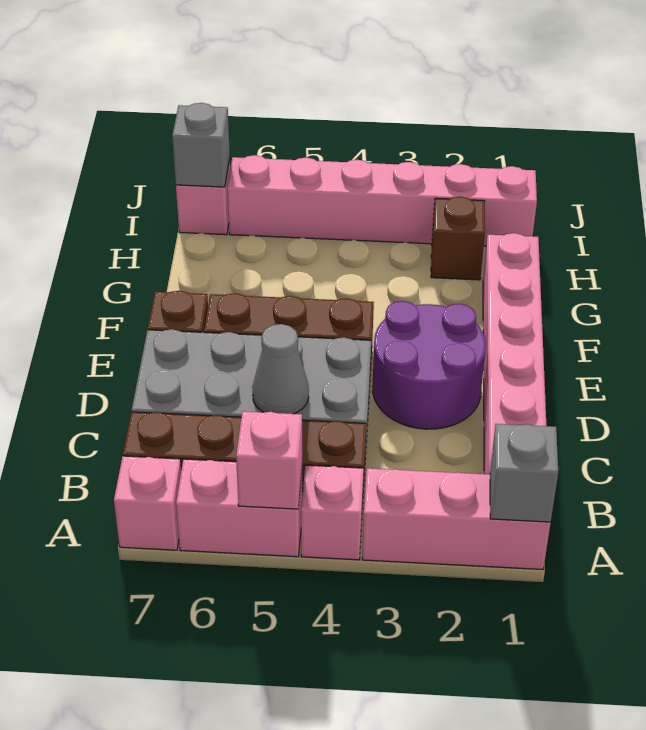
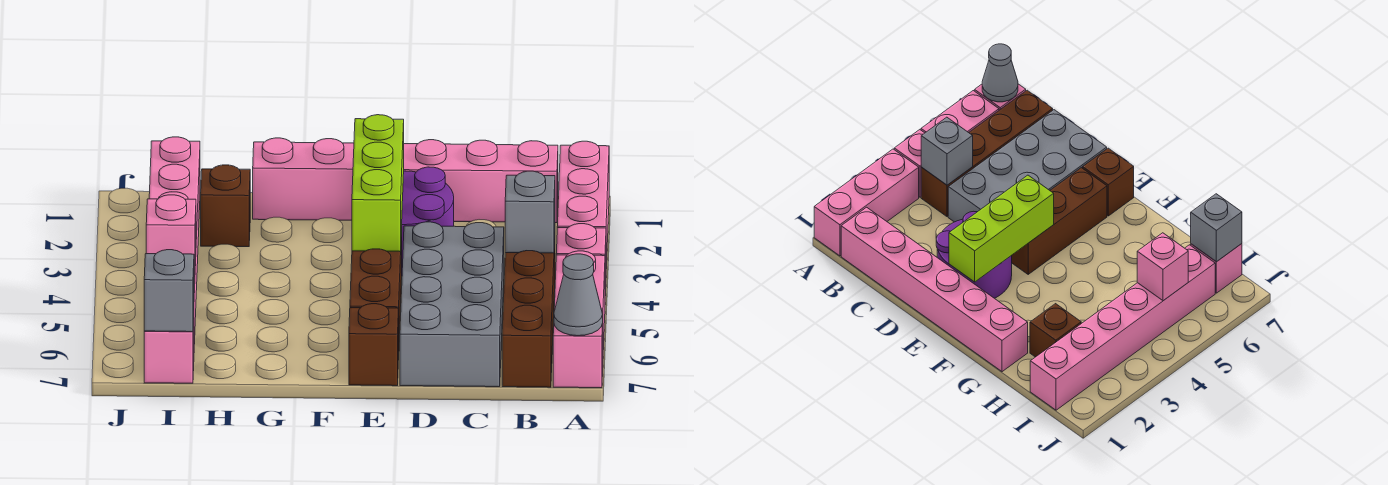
grey brick A1 level 2 -> grey brick B4 level 2
pink brick A5 level 2 -> pink brick I5 level 2
grey cone C5 level 2 -> grey cone A7 level 2
none -> lime brick E2:E4 level 2

